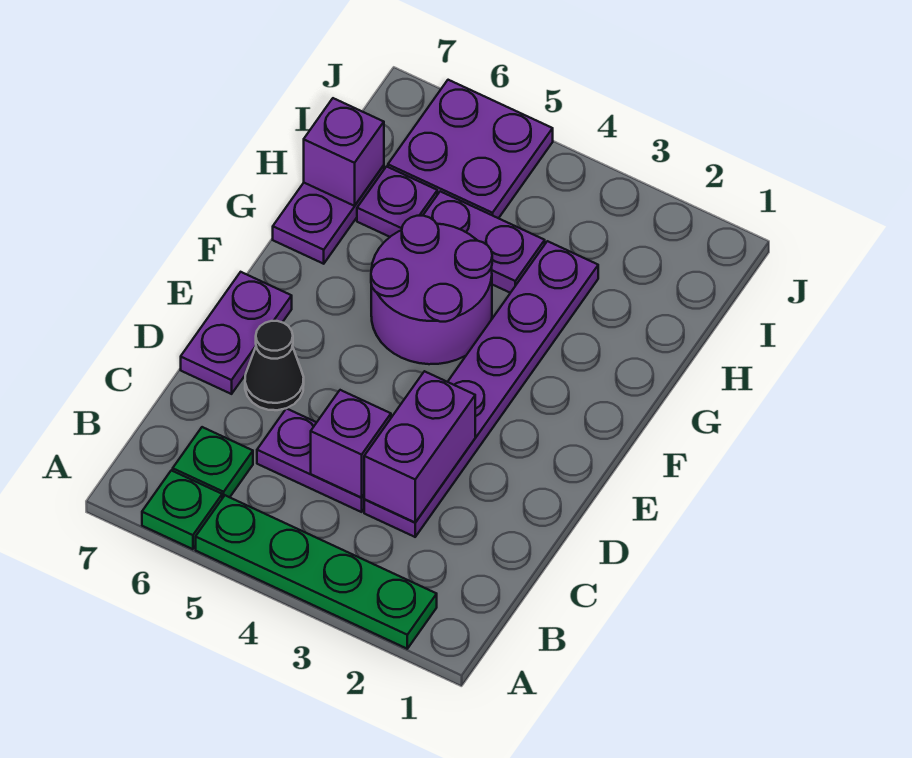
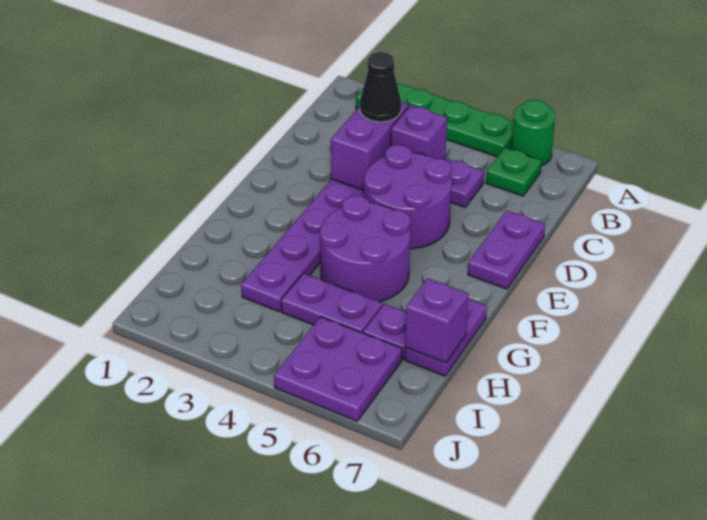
green plate A6 level 1 -> green round brick A6 level 1
none -> purple round brick D4:E5 level 1
black cone D6 level 1 -> black cone C3 level 3

